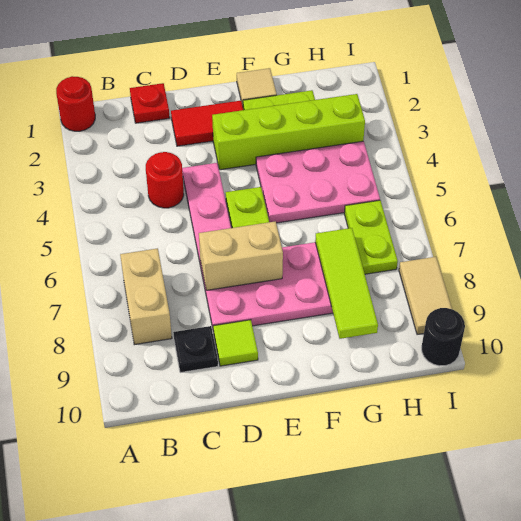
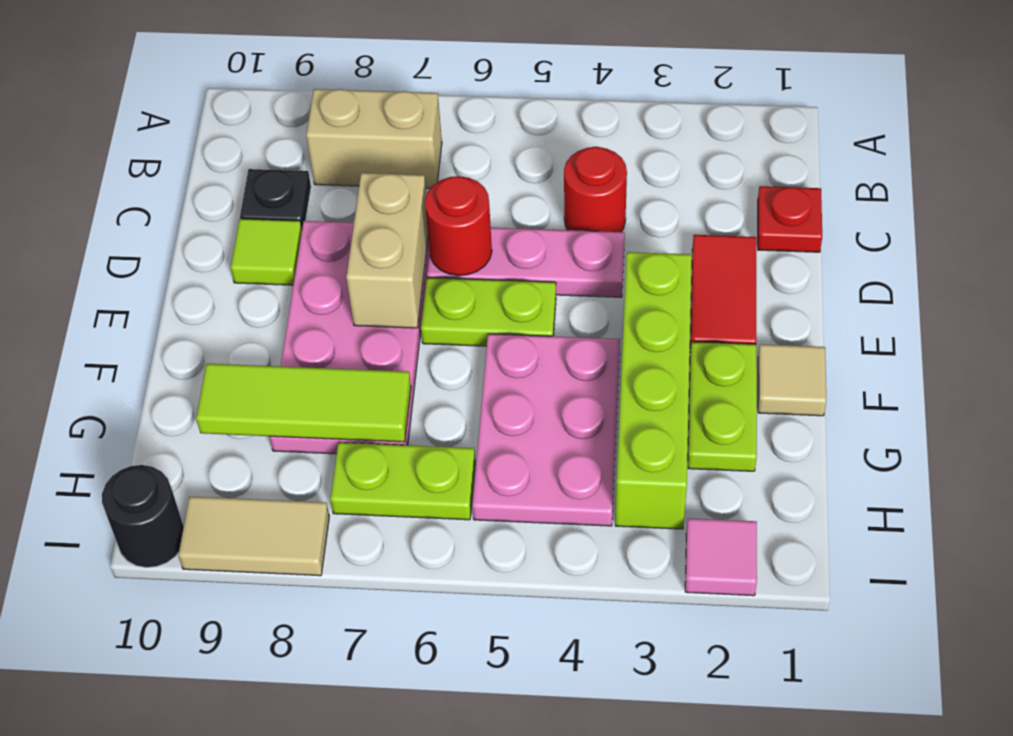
red round brick A1 level 1 -> red round brick D6 level 2
none -> pink tile I2 level 1

